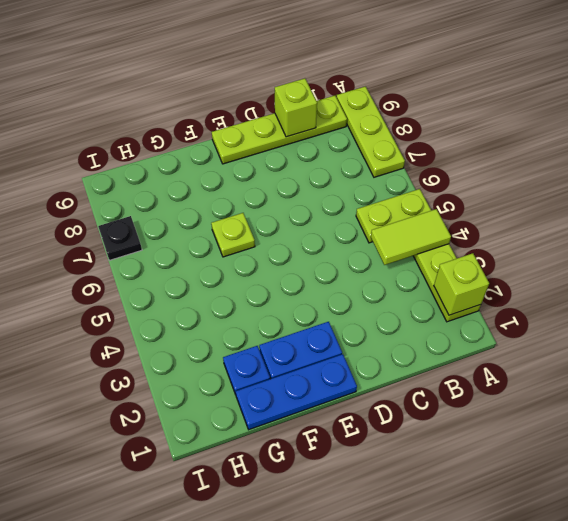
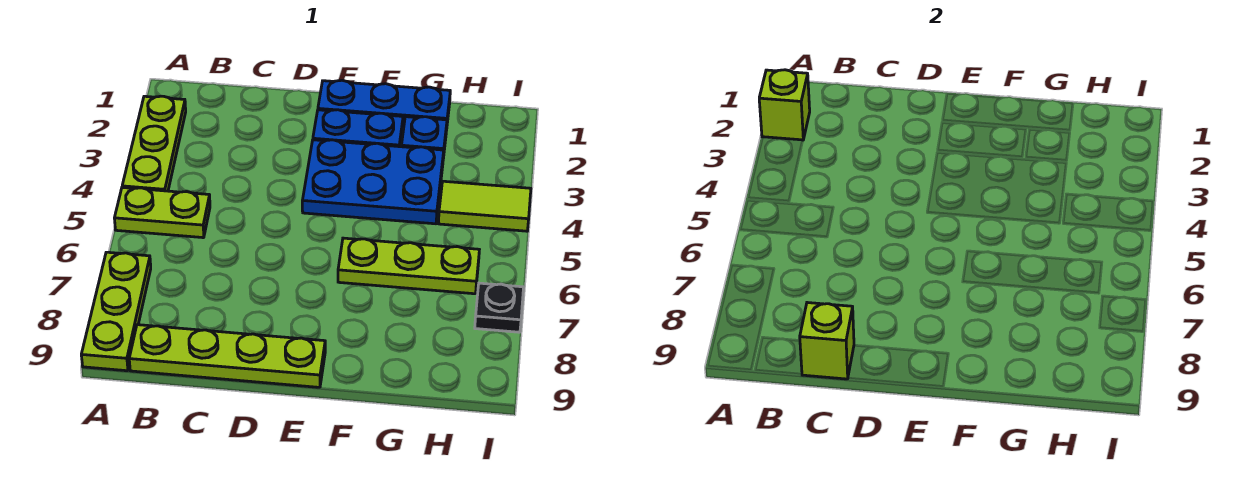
lime tile A4:B4 level 2 -> lime tile H4:I4 level 1
none -> blue plate E3:G4 level 1
lime plate F6 level 1 -> lime plate F6:H6 level 1

